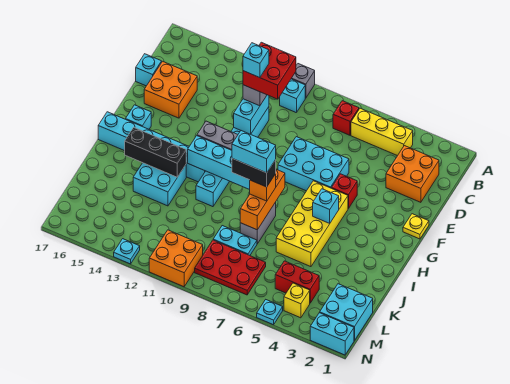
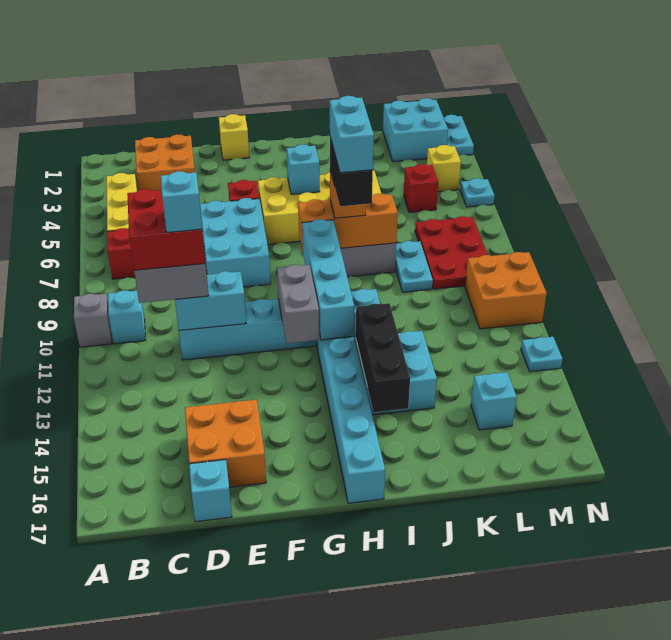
yellow plate F1 level 1 -> yellow brick F1 level 1
cyan brick G16 level 1 -> cyan brick L15 level 1
red brick L4:L5 level 1 -> red brick L5 level 1
cyan brick N1:N2 level 1 -> cyan plate N1:N2 level 1

